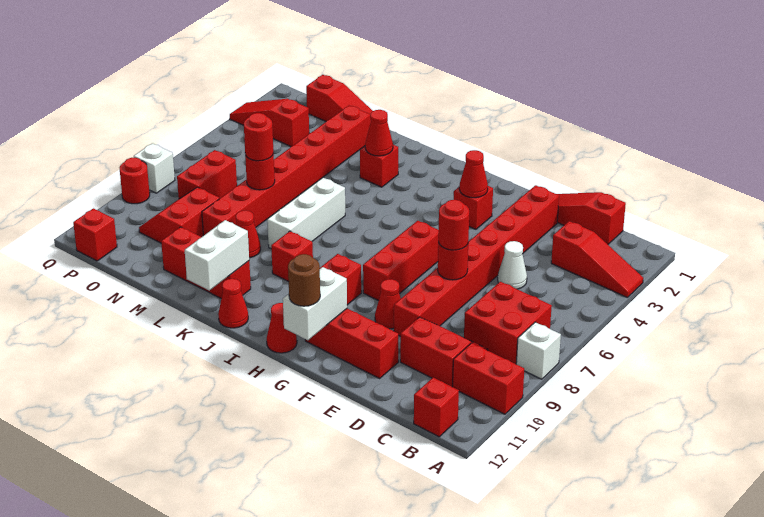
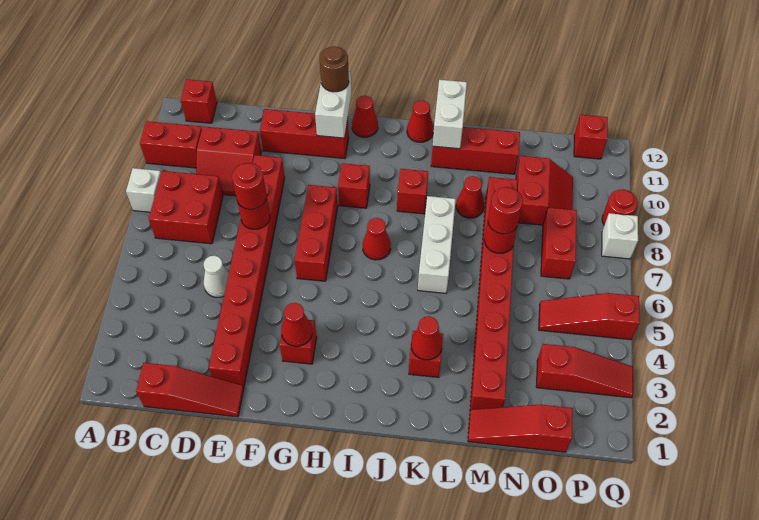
red slope A3:C3 level 1 top C -> red slope O5:Q5 level 1 top Q
red cone F9 level 1 -> red cone I7 level 1

